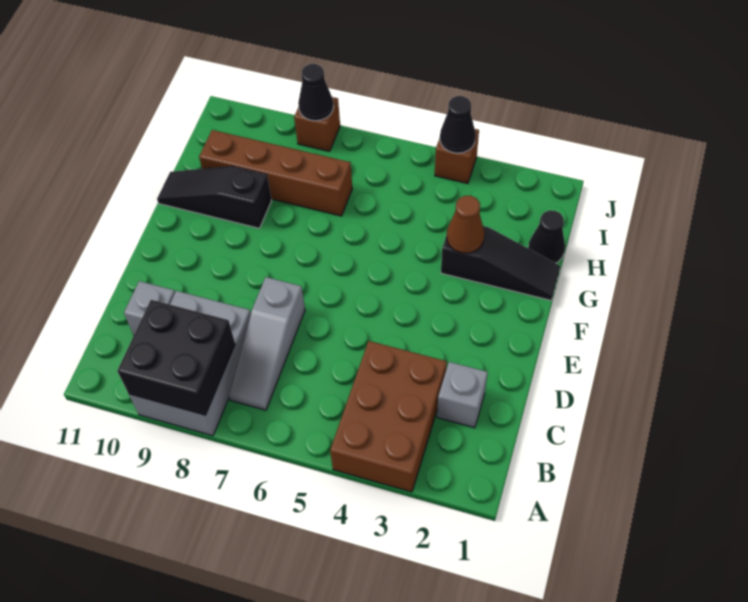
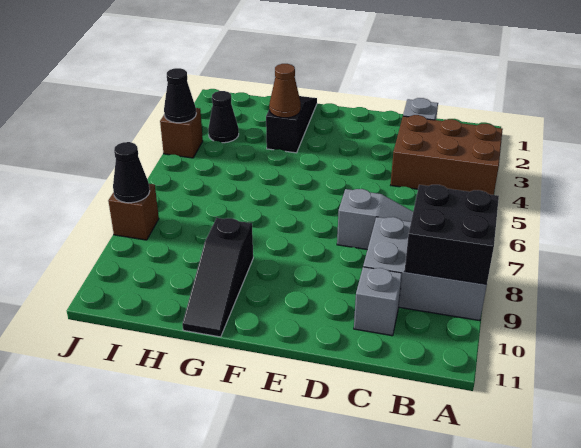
black cone H1 level 1 -> black cone I3 level 1
brown brick H7:H10 level 1 -> none

